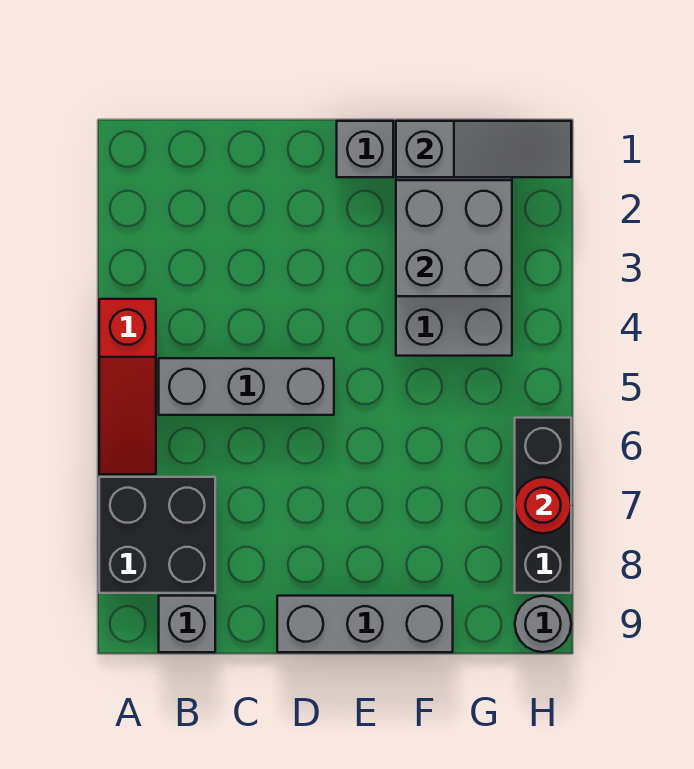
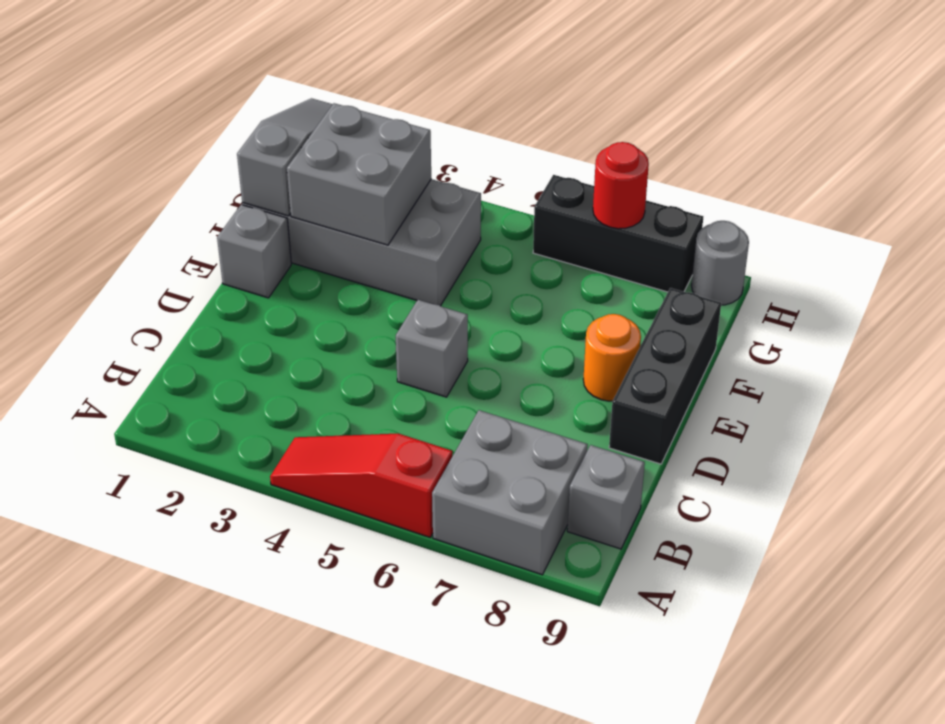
red slope A4:A6 level 1 top 4 -> red slope A4:A6 level 1 top 6
black brick A7:B8 level 1 -> grey brick A7:B8 level 1
grey brick B5:D5 level 1 -> grey brick D5 level 1
grey brick D9:F9 level 1 -> black brick D9:F9 level 1
none -> orange round brick E8 level 1

